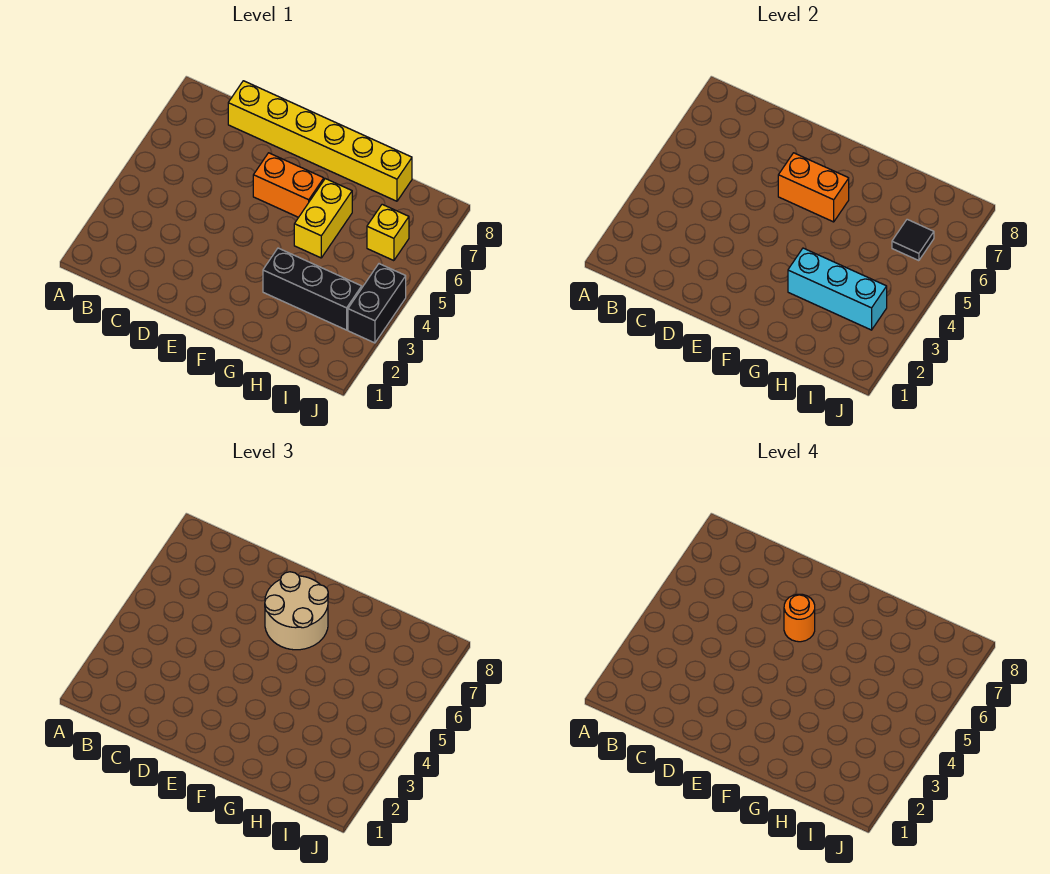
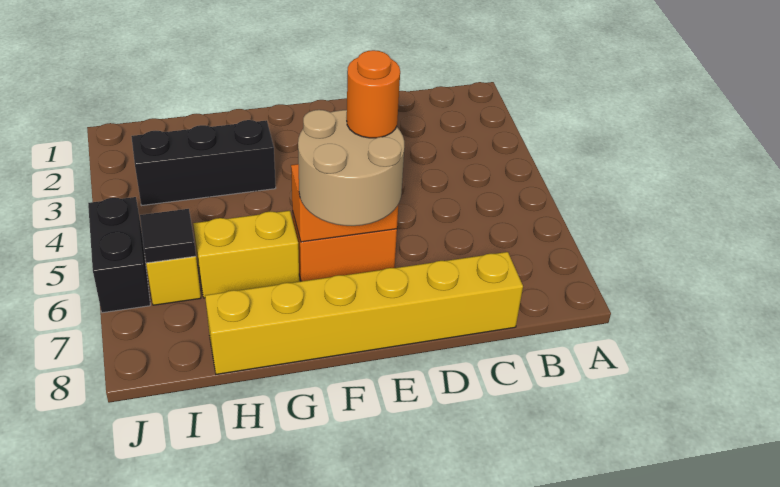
cyan brick G3:I3 level 2 -> none
yellow brick G5:G6 level 1 -> yellow brick G6:H6 level 1
black brick J3:J4 level 1 -> black brick J5:J6 level 1

